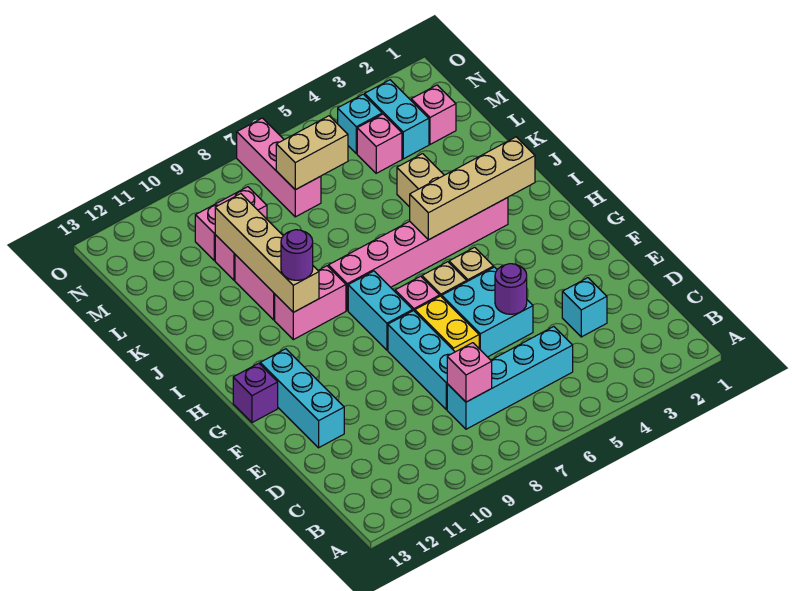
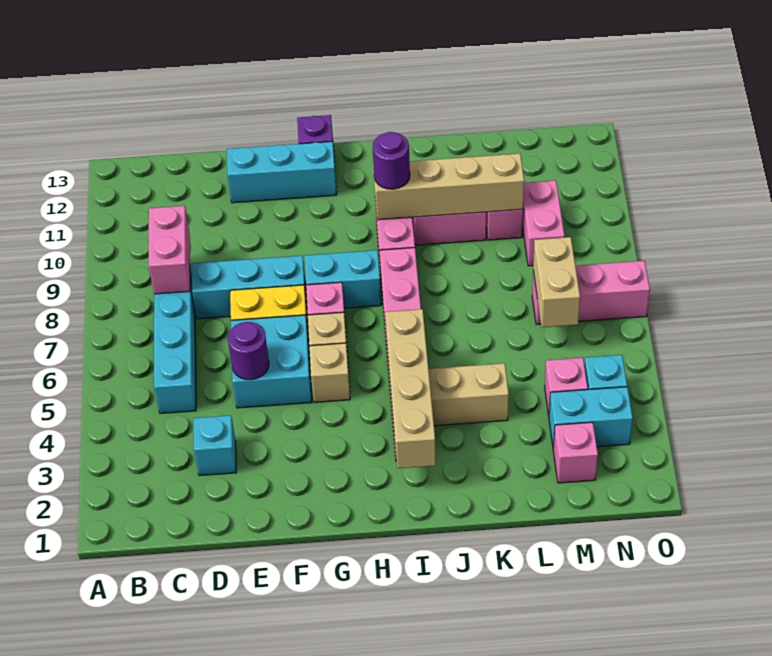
pink brick C8 level 2 -> pink brick C8:C9 level 2

